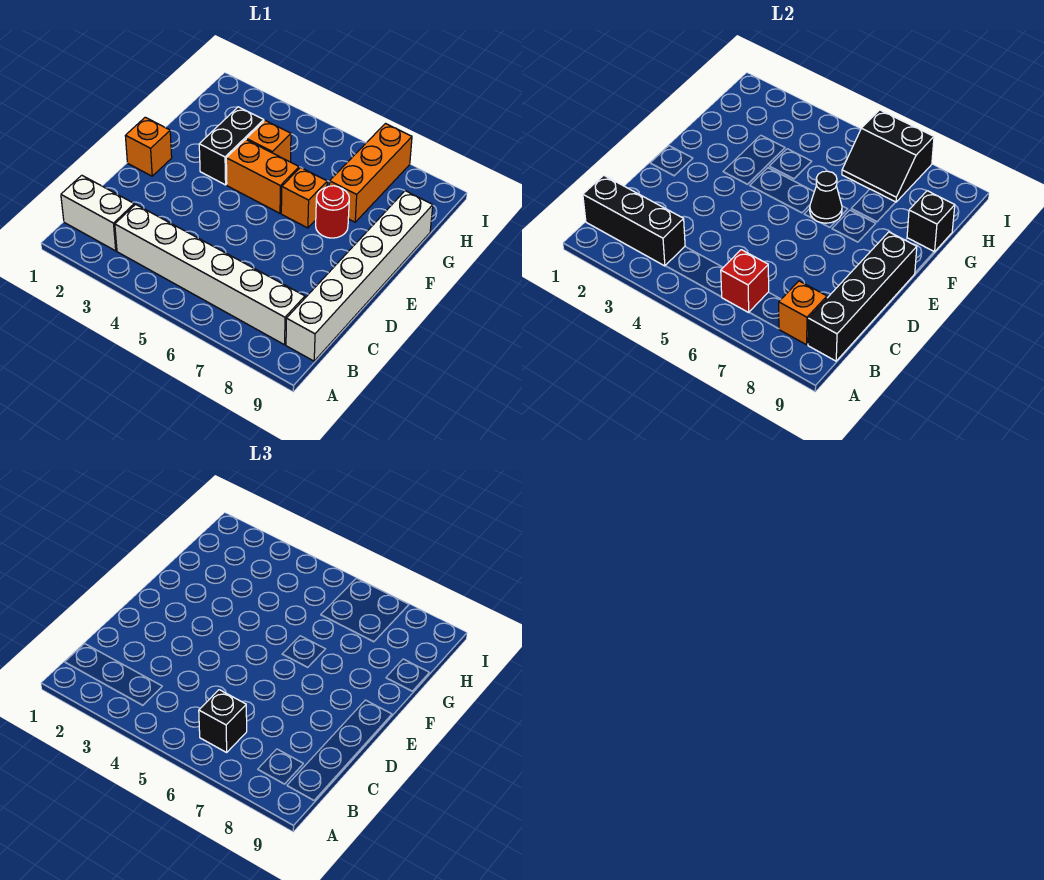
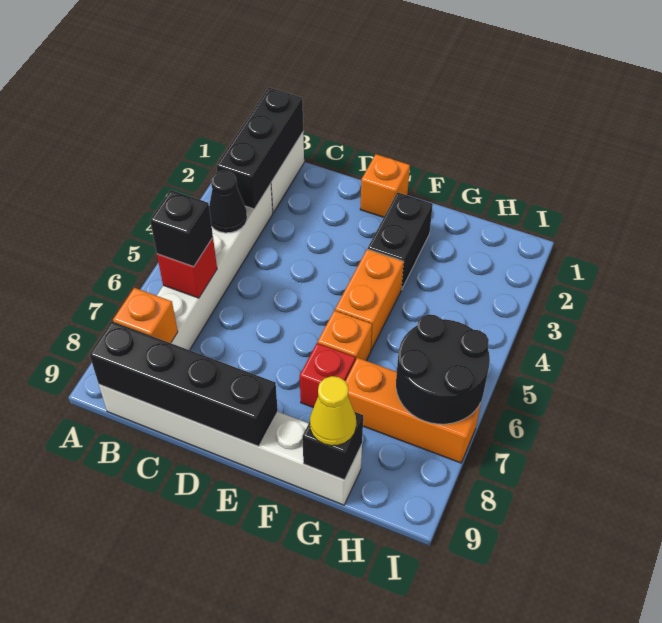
black brick F3:G3 level 1 -> black brick F2:F3 level 1
black cone F6 level 2 -> black cone B4 level 2
red round brick F7 level 1 -> red brick F7 level 1
orange brick G4 level 1 -> none
none -> yellow cone G9 level 3
black slope H6:I7 level 2 top I -> black round brick H6:I7 level 2

